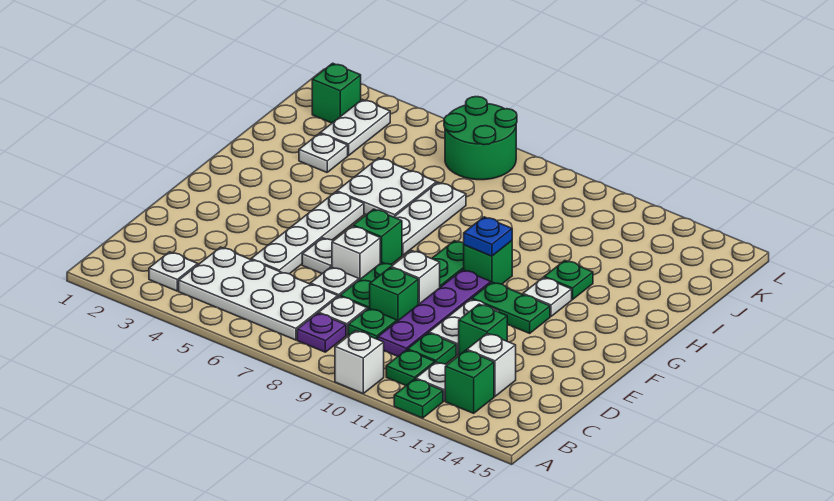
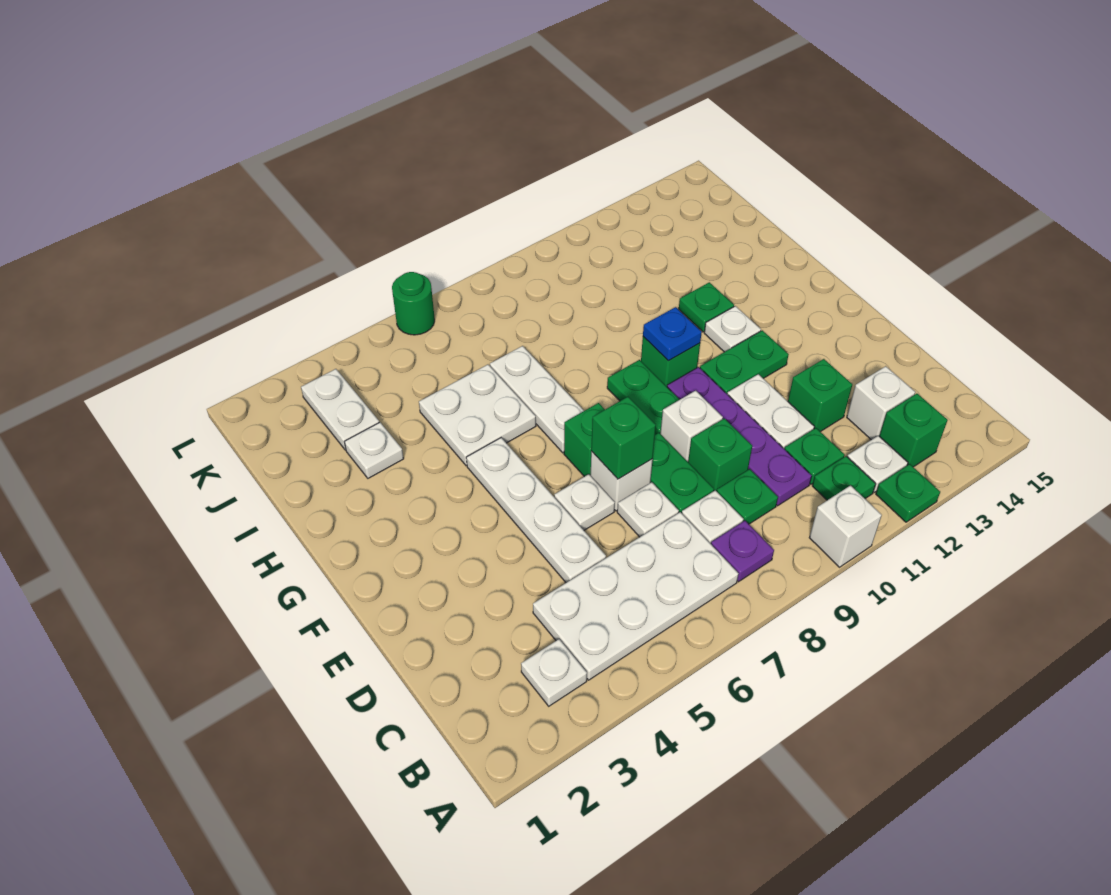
green brick K2 level 1 -> green brick E7 level 2
green round brick K6:L7 level 1 -> green round brick L6 level 1

